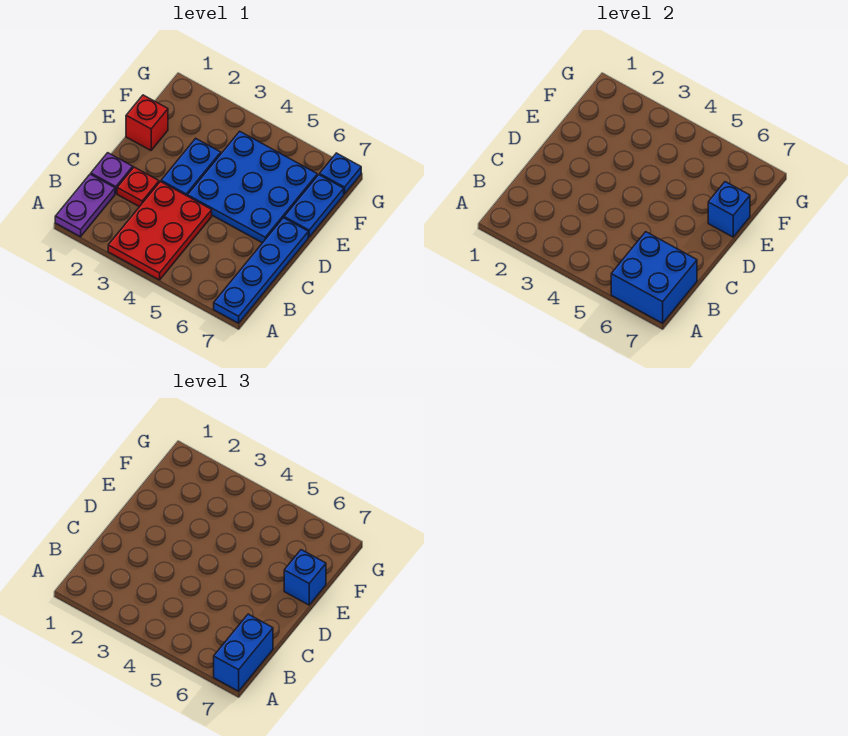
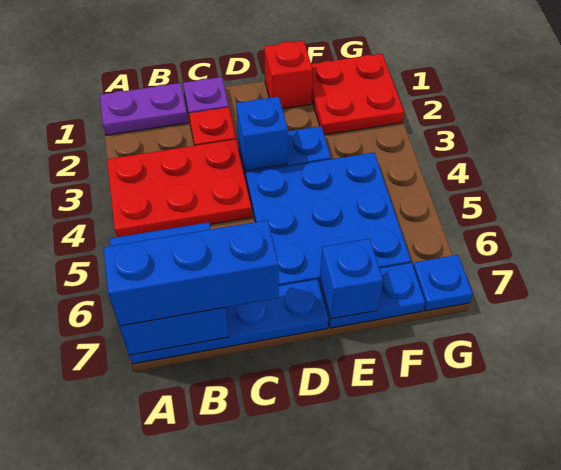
blue brick A7:B7 level 3 -> blue brick A7:C7 level 3
blue brick E7 level 3 -> blue brick D3 level 2
none -> red plate F1:G2 level 1

